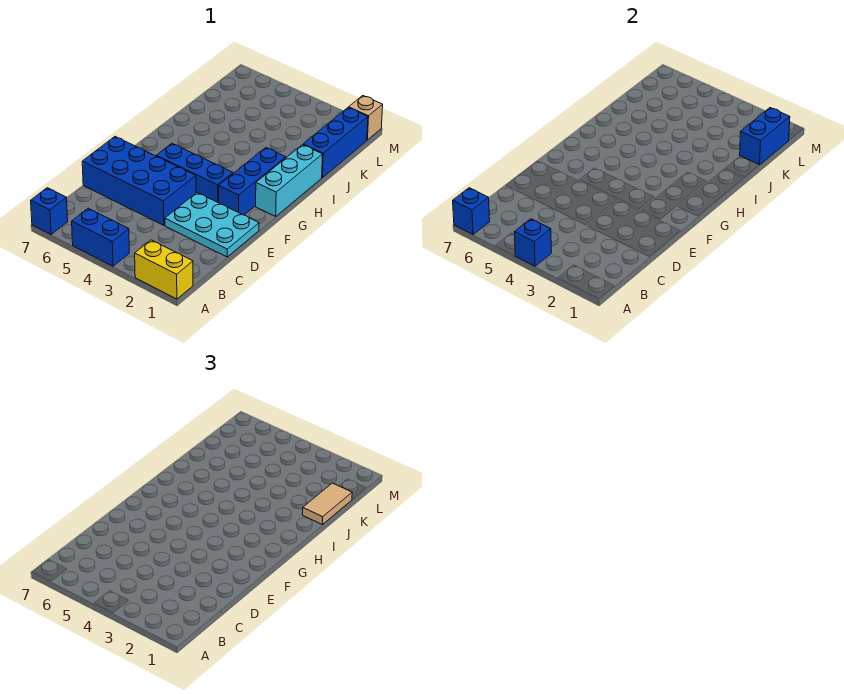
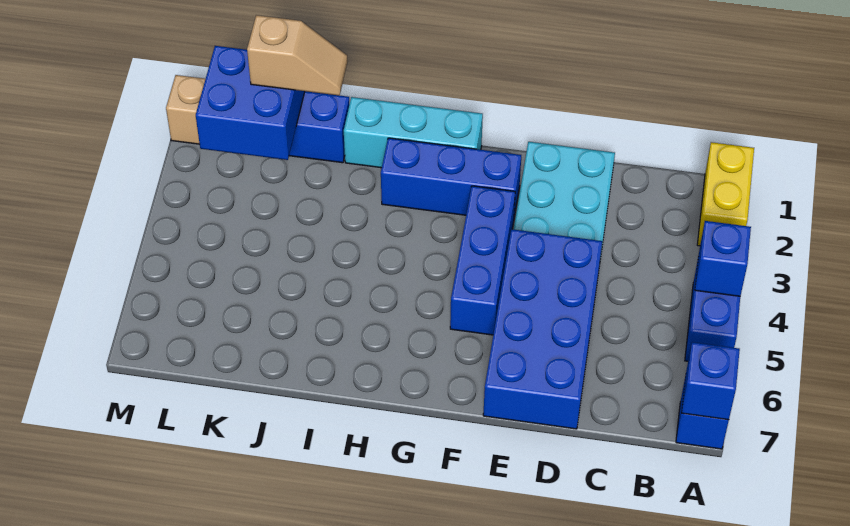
tan tile J1:K1 level 3 -> tan slope J1:K1 level 3 top K
blue brick K1:L1 level 2 -> blue brick K1:L2 level 2

